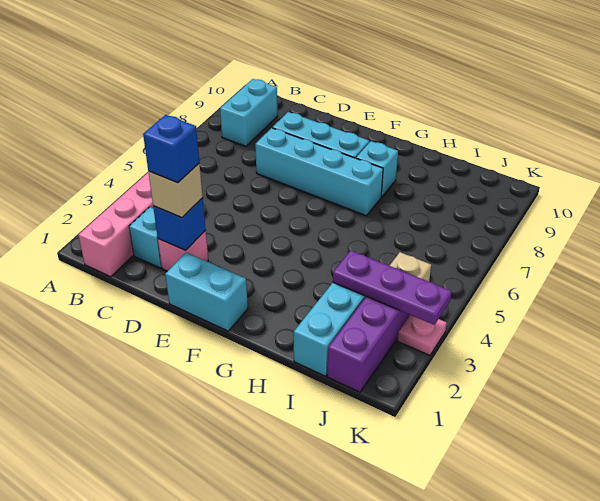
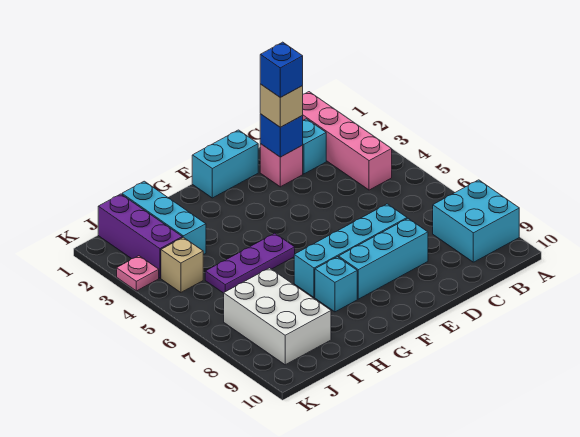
cyan brick B8:B9 level 1 -> cyan brick A8:B9 level 1
purple plate I3:K3 level 2 -> purple plate G5:I5 level 1
none -> white brick I7:J9 level 1

